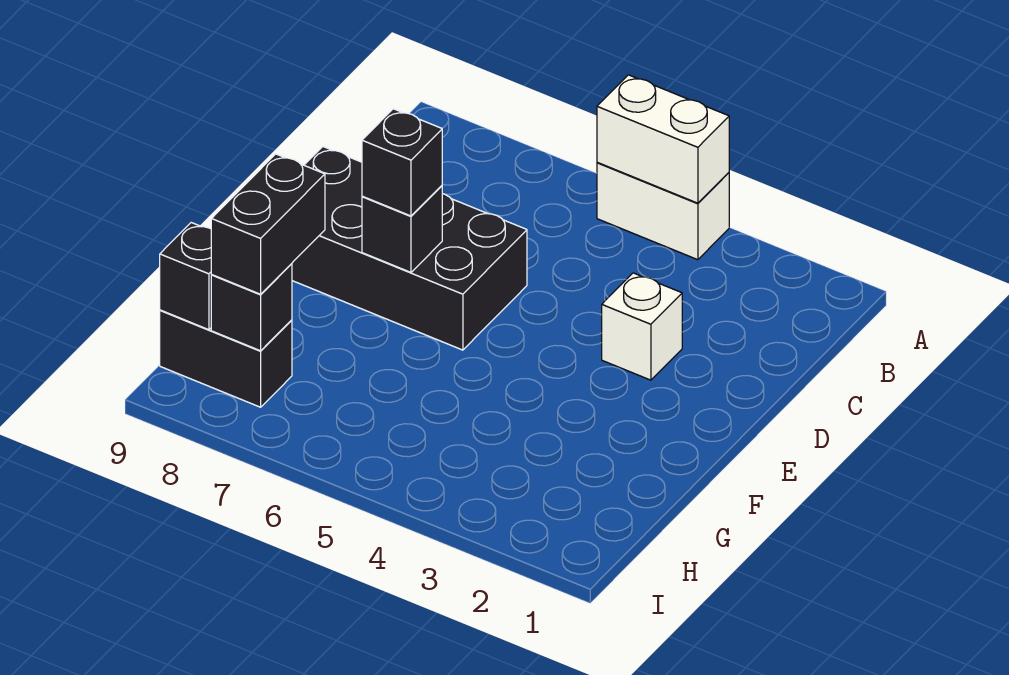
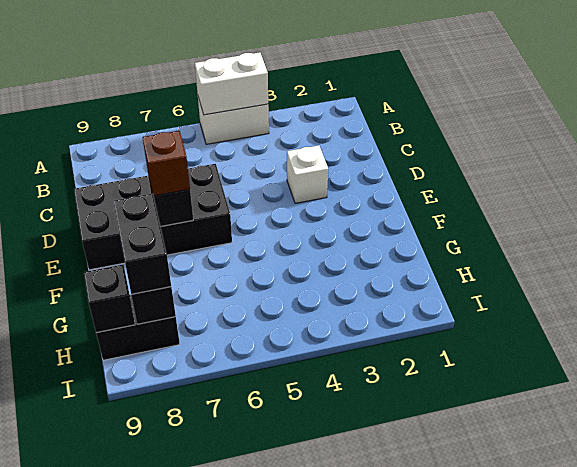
black brick E7 level 3 -> brown brick E7 level 3

